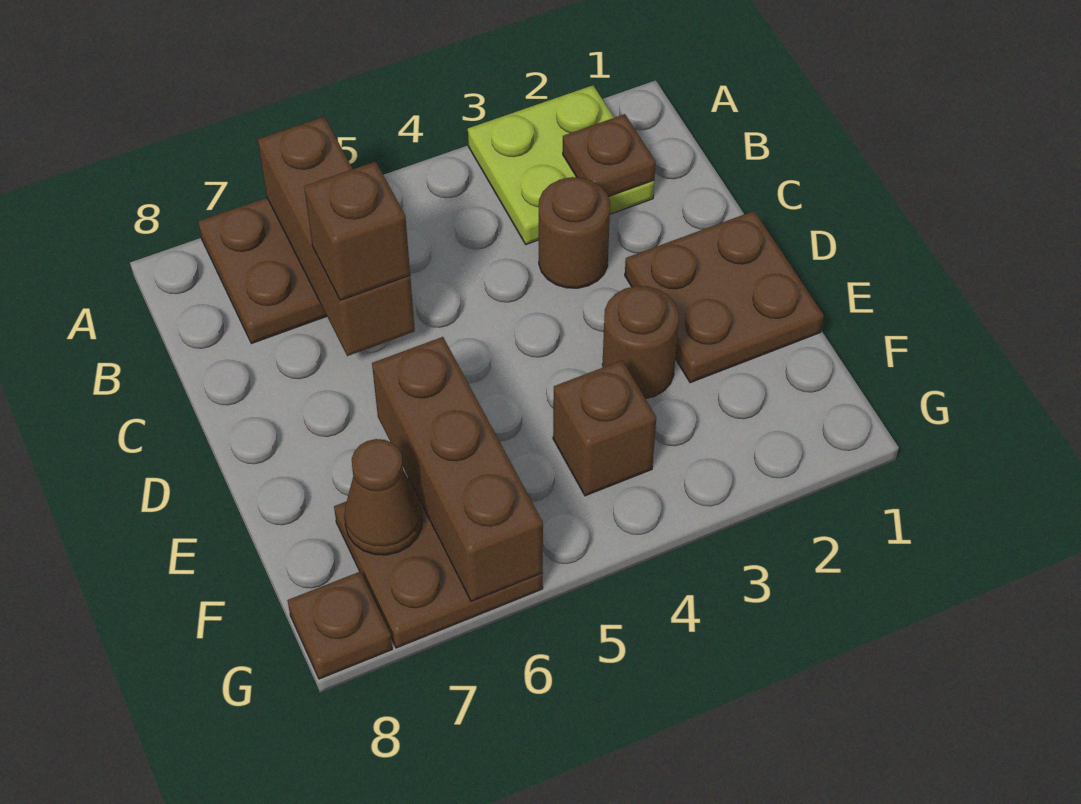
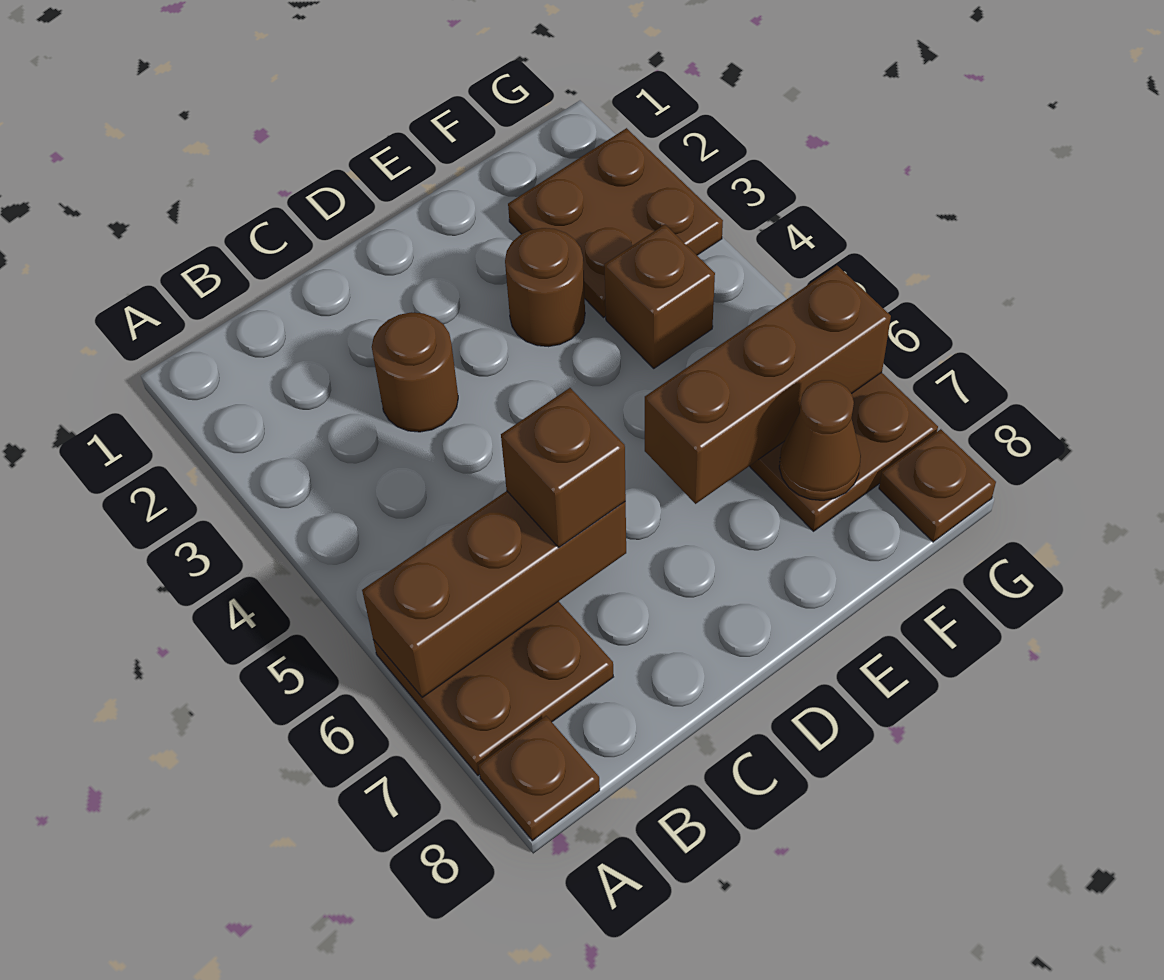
lime plate A2:B3 level 1 -> none
brown plate B2 level 2 -> brown plate A8 level 1
brown plate D1:E2 level 1 -> brown plate F2:G3 level 1

